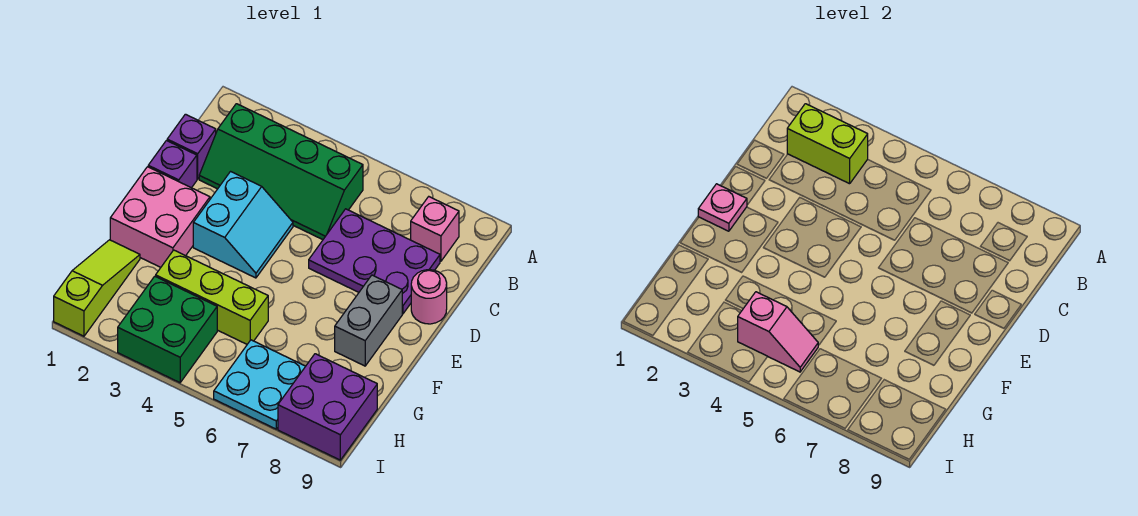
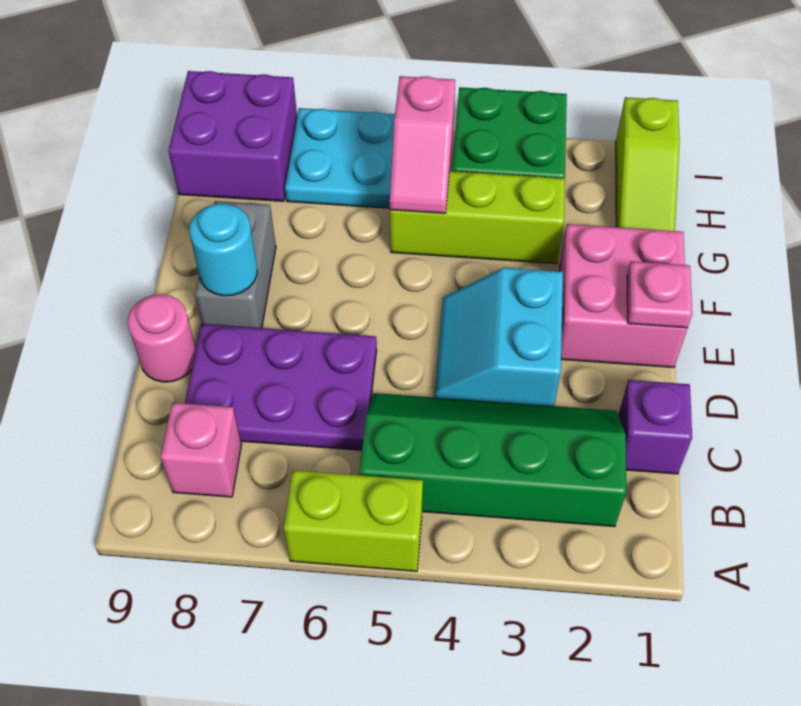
lime brick B2:B3 level 2 -> lime brick A5:A6 level 1
purple brick D1 level 1 -> none
none -> cyan round brick E8 level 2
pink slope H4:H5 level 2 top 4 -> pink slope G5:H5 level 2 top H

